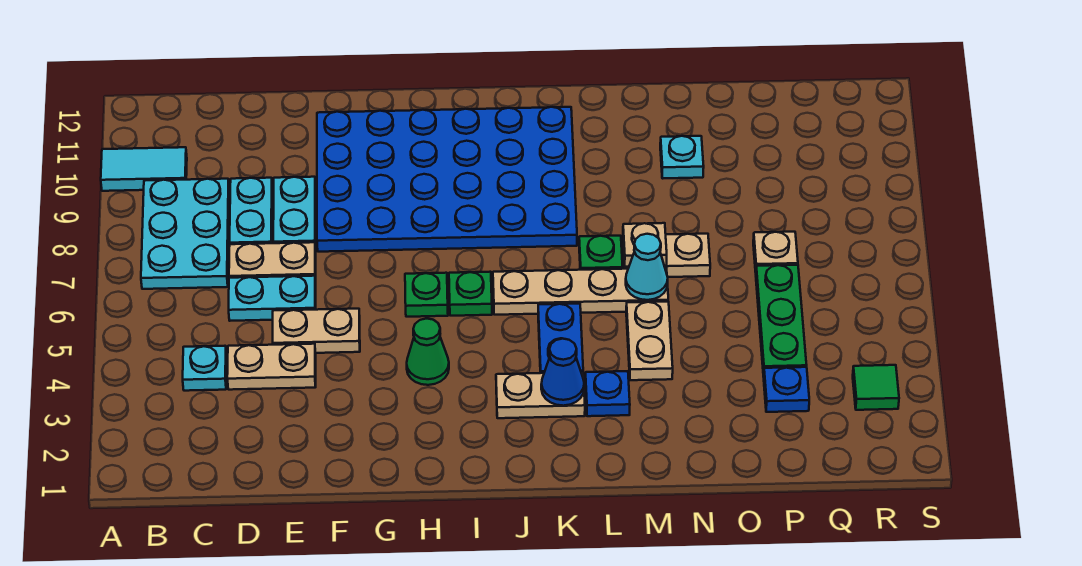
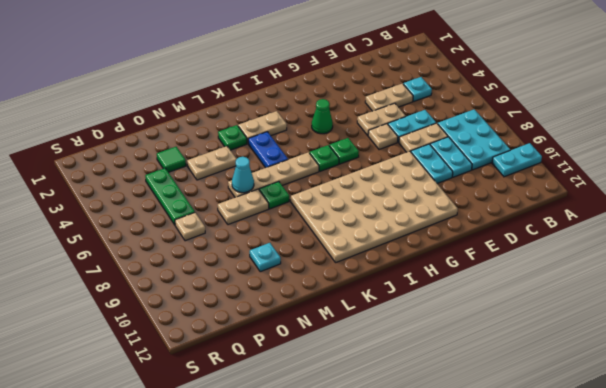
cyan tile A10:B10 level 1 -> cyan plate A10:B10 level 1
blue plate F8:K11 level 1 -> tan plate F8:K11 level 1
blue cone K3 level 2 -> none
blue plate L3 level 1 -> green plate L3 level 1
tan plate M4:M5 level 1 -> tan plate M4:N4 level 1
tan plate M7 level 2 -> tan plate F6 level 1
blue plate P3 level 1 -> none
green tile R3 level 1 -> green tile O3 level 1

